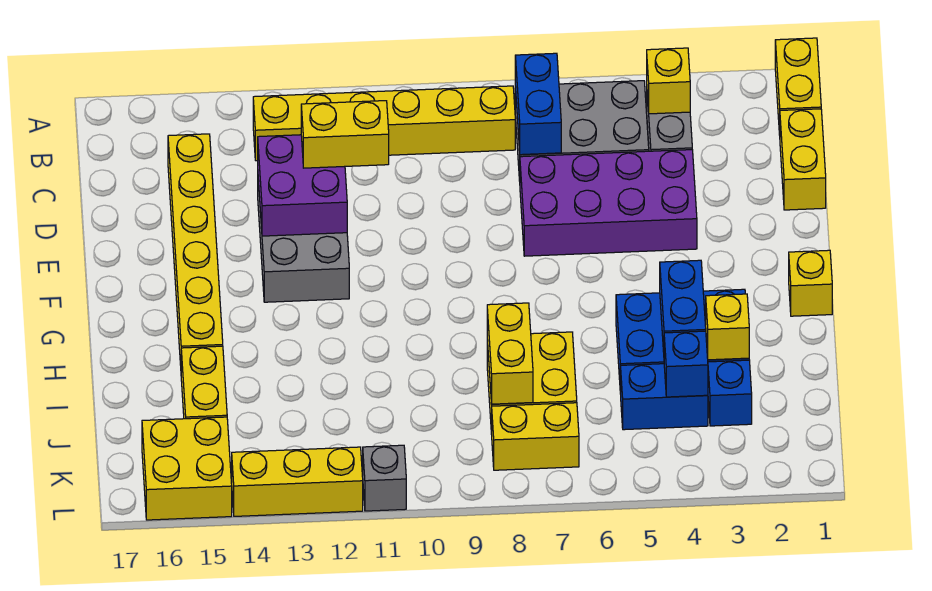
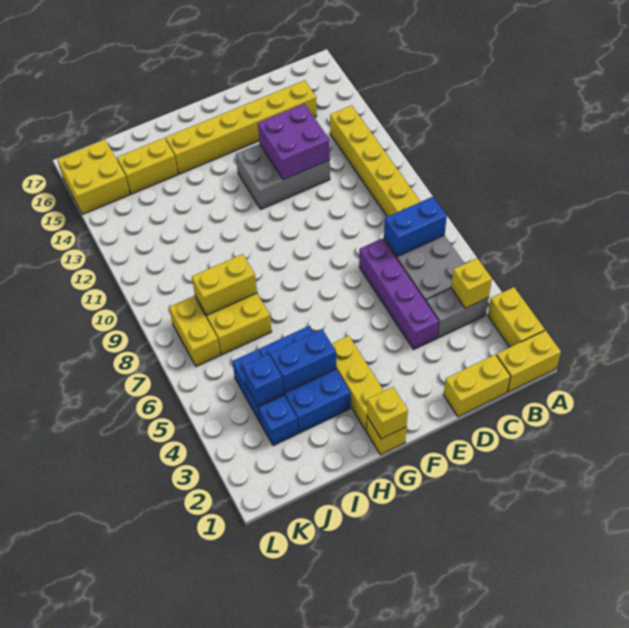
purple brick D4:E7 level 1 -> purple brick D4:D7 level 1
yellow brick D11:D12 level 3 -> yellow brick A2:A3 level 1
yellow brick I3 level 2 -> yellow brick G1 level 2
grey brick L11 level 1 -> none
yellow brick L12:L14 level 1 -> yellow brick G2:G4 level 1

